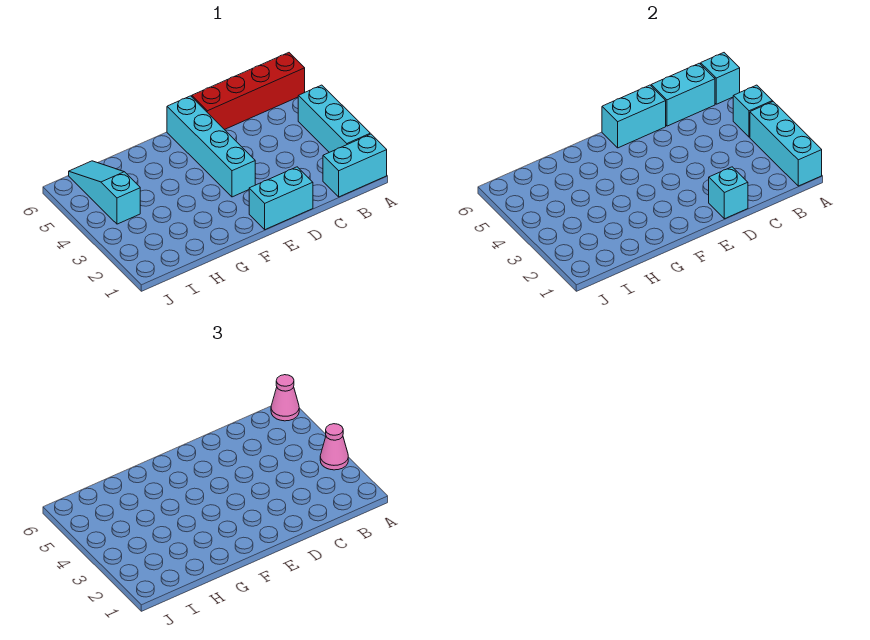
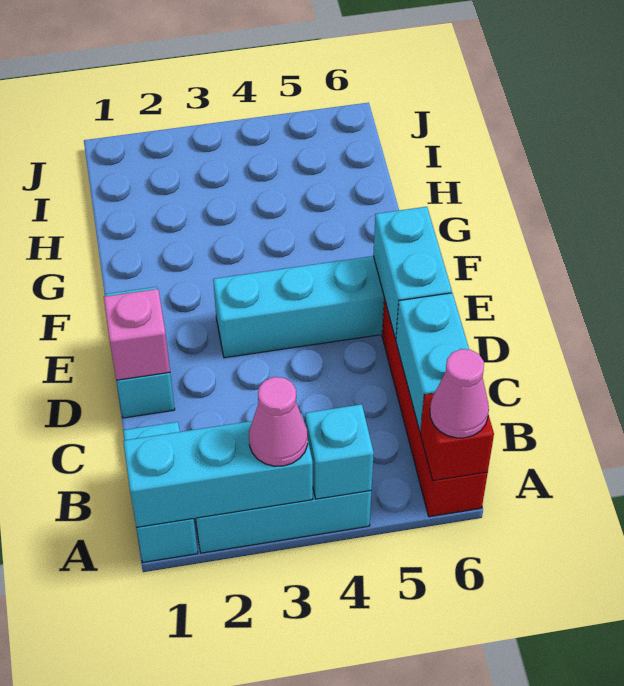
cyan brick A6 level 2 -> red brick A6 level 2
cyan brick D1 level 2 -> pink brick D1 level 2
cyan slope I4:I6 level 1 top 4 -> none

